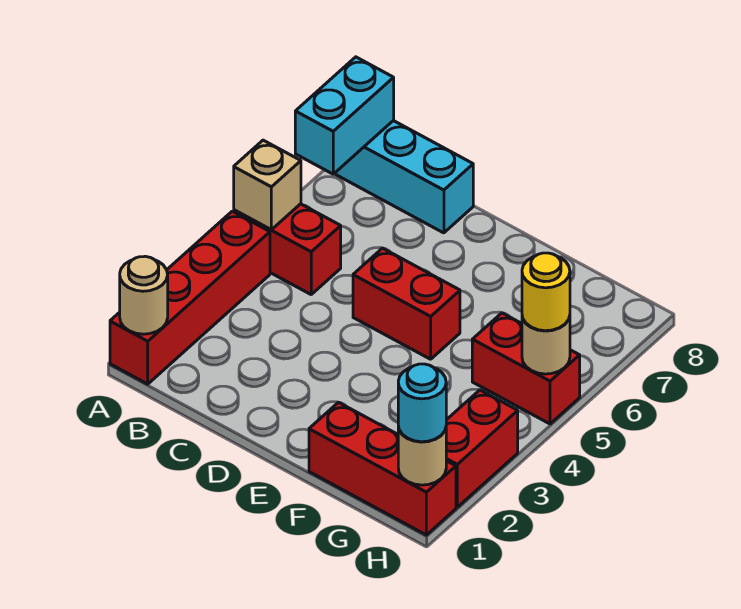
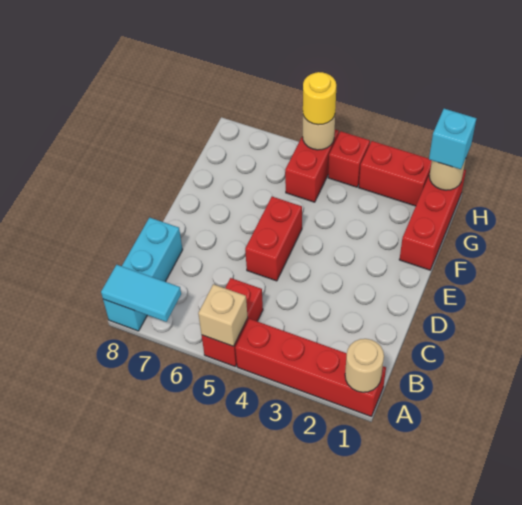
cyan brick A7:A8 level 2 -> cyan tile A7:A8 level 2
cyan round brick H1 level 3 -> cyan brick H1 level 3
none -> red brick H4 level 1

